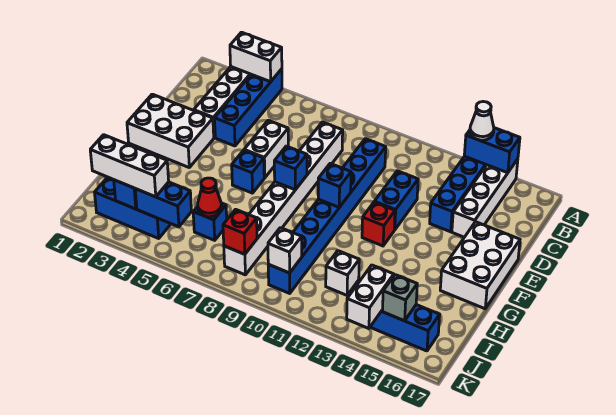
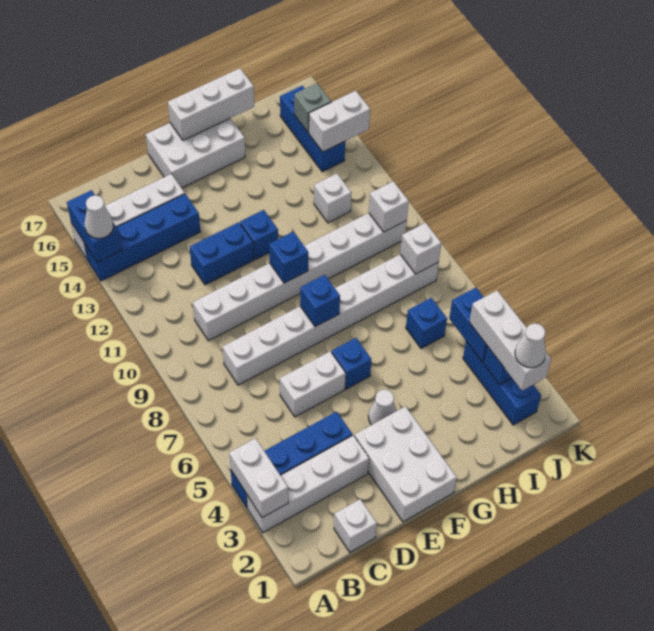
none -> white brick C1 level 1
blue brick C10:J10 level 1 -> white brick C10:J10 level 1
none -> white cone F4 level 1
red brick F12 level 1 -> blue brick F12 level 1
none -> white brick F17:H17 level 2
red cone I6 level 2 -> none
none -> white cone J2 level 4
red brick J8 level 2 -> white brick J8 level 2

